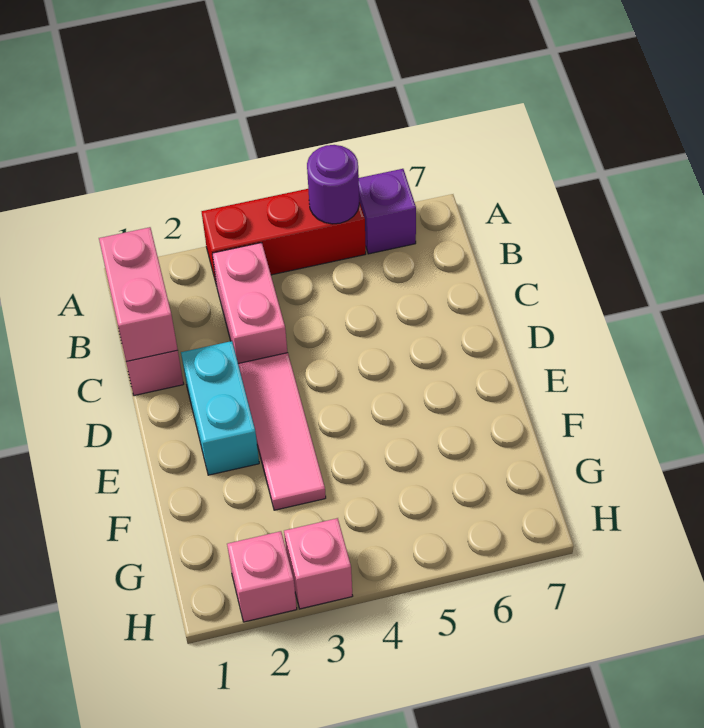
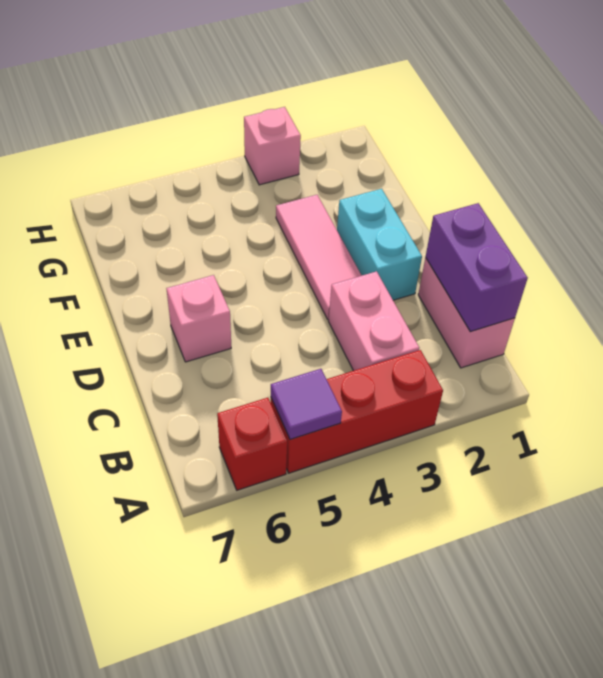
purple round brick A5 level 2 -> purple tile A5 level 2
purple brick A6 level 1 -> red brick A6 level 1
pink brick B1:C1 level 2 -> purple brick B1:C1 level 2
pink brick H2 level 1 -> pink brick D6 level 1

